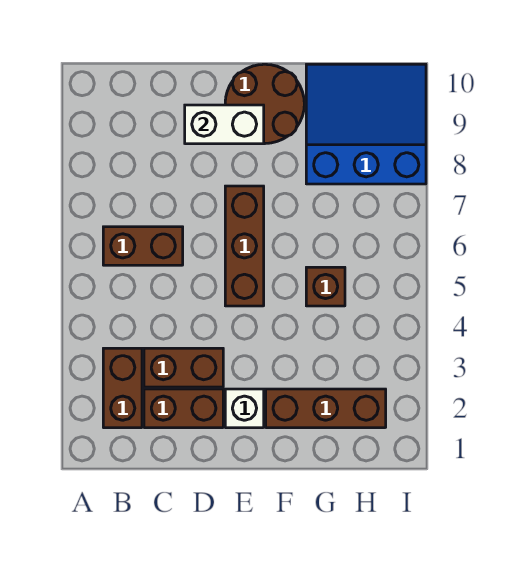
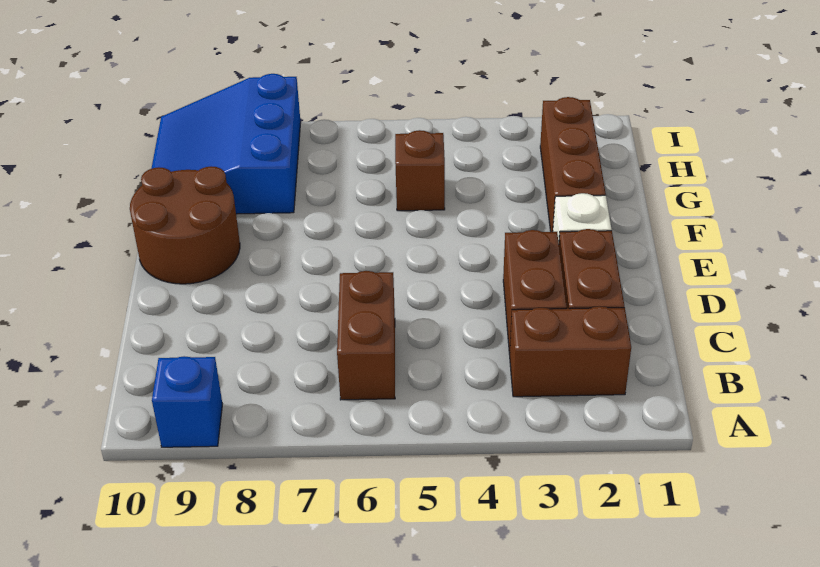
none -> blue brick A9 level 1
white brick D9:E9 level 2 -> none
brown brick E5:E7 level 1 -> none

